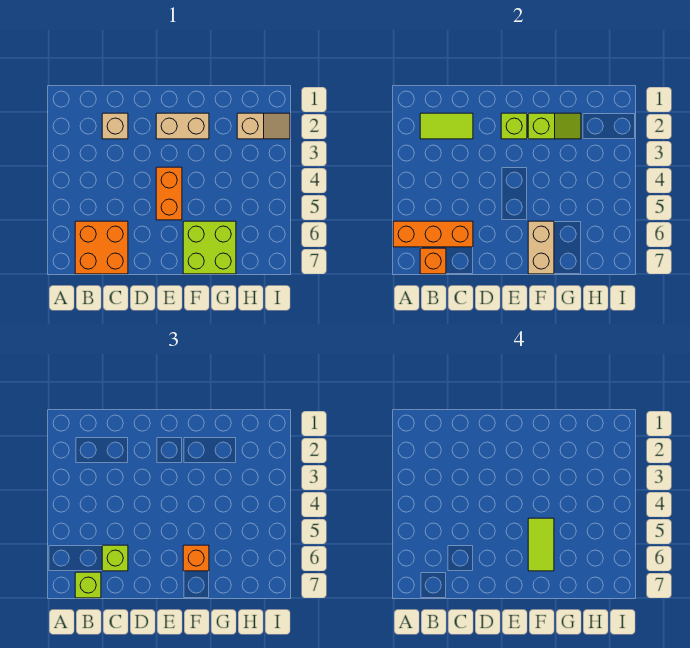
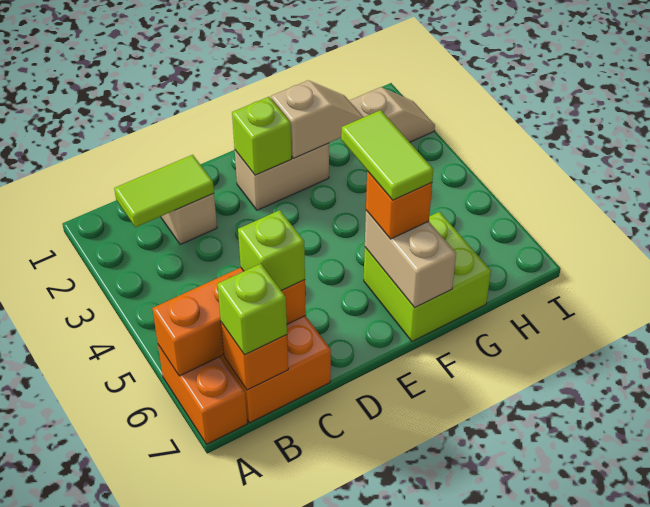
orange brick E4:E5 level 1 -> orange brick A6:A7 level 1
lime slope F2:G2 level 2 top F -> tan slope F2:G2 level 2 top F

